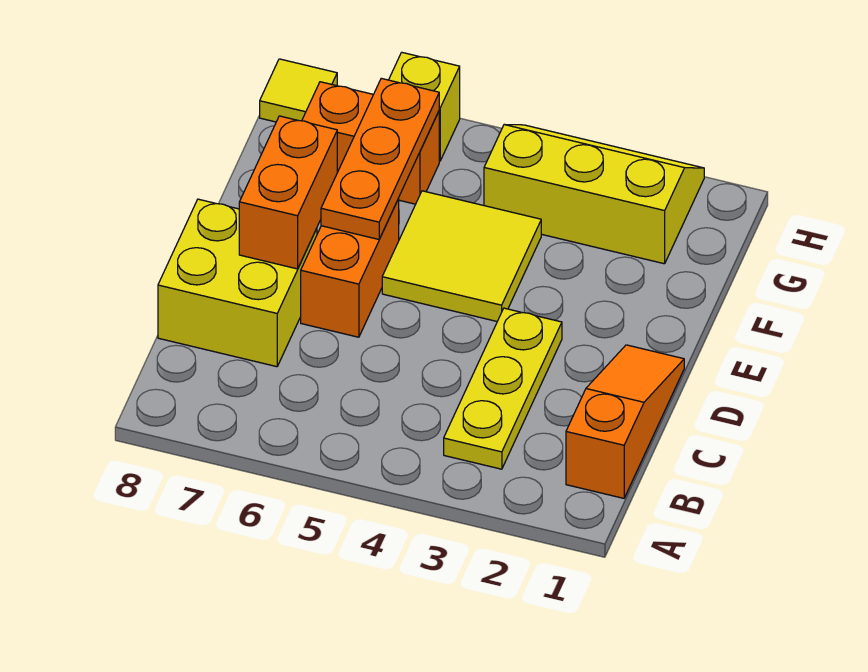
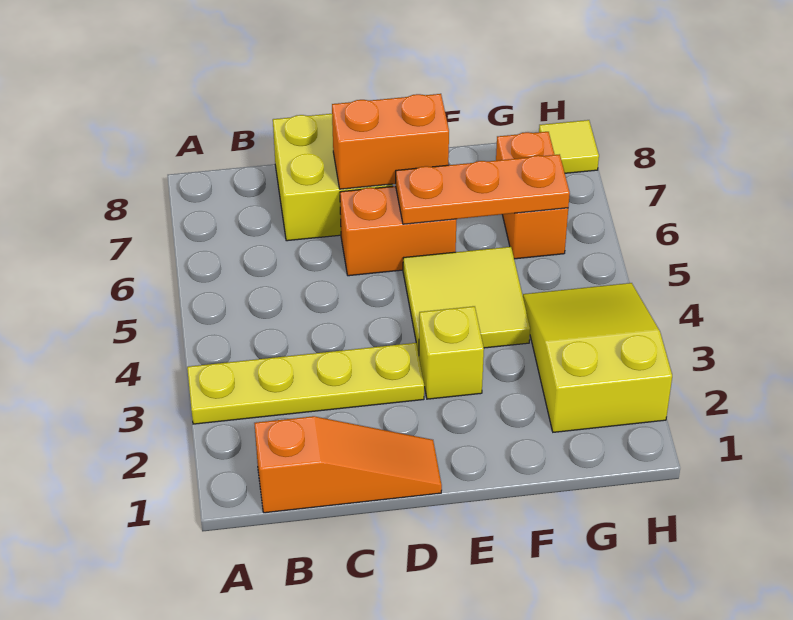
yellow plate B3:D3 level 1 -> yellow plate A3:D3 level 1
yellow slope G2:H4 level 1 top G -> yellow slope G2:H4 level 1 top 2
yellow brick H6 level 1 -> yellow brick E3 level 1

